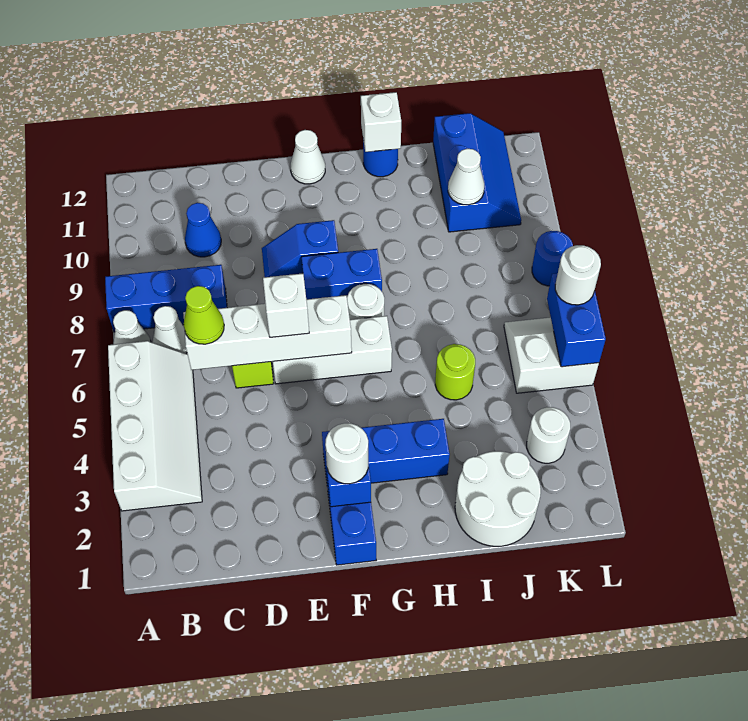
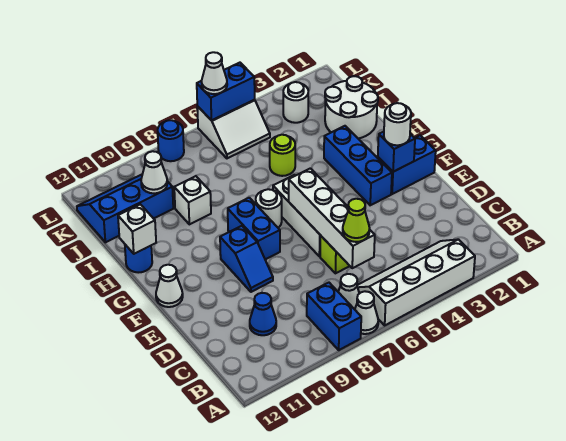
blue brick A8:C8 level 1 -> blue brick A8:B8 level 1
white brick E6 level 3 -> white brick I9 level 1
white slope K5:L6 level 1 top 5 -> white slope K5:L6 level 1 top L
white round brick L6 level 3 -> white cone L6 level 3

